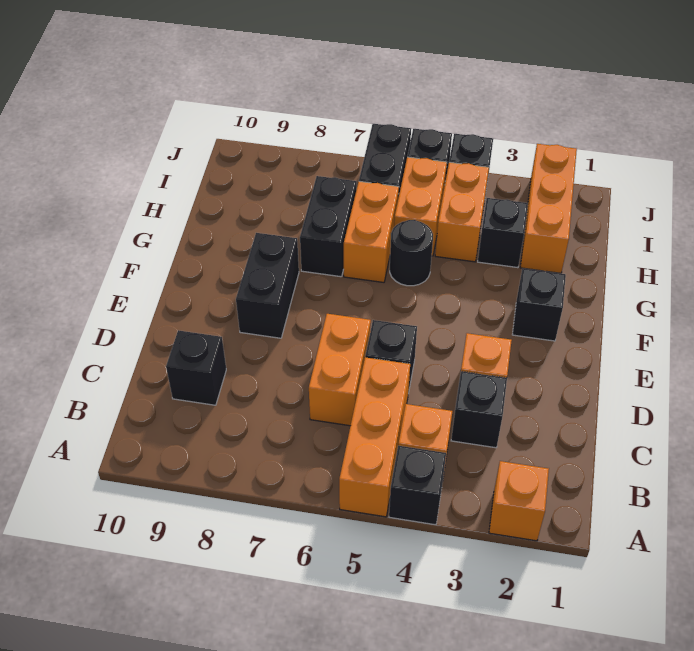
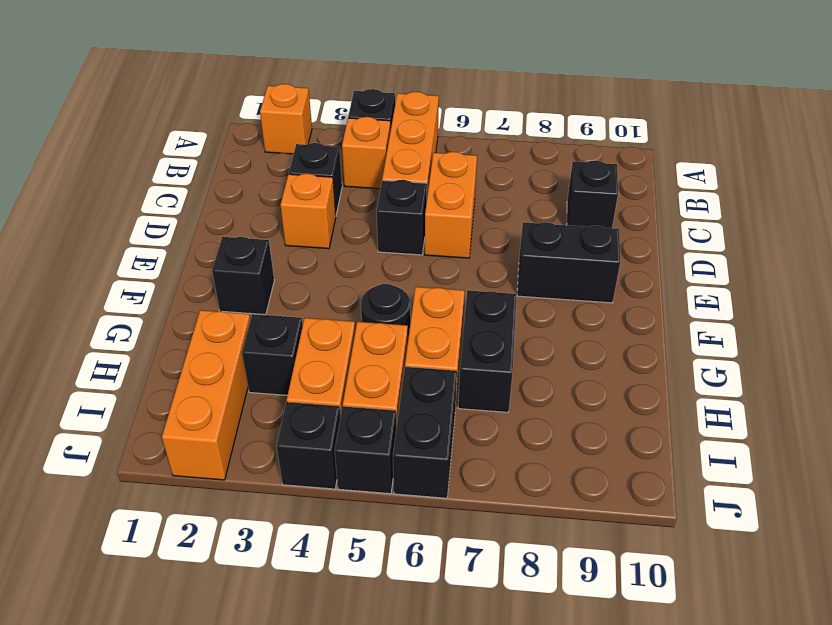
black brick E8:F8 level 1 -> black brick E8:E9 level 1

